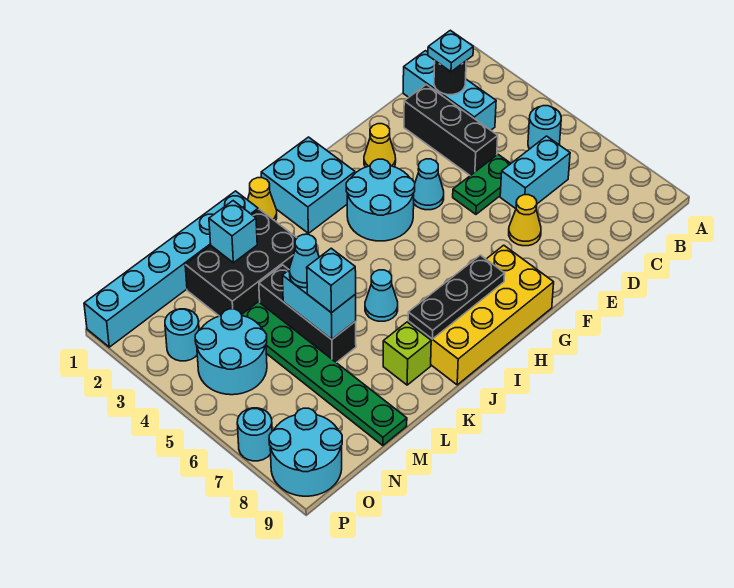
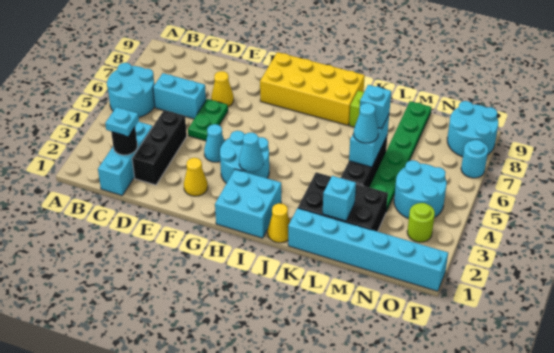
cyan round brick B5 level 1 -> cyan round brick A5:B6 level 1
green plate D5:E5 level 1 -> green plate E5:E6 level 1
black plate H8:J8 level 2 -> none
cyan cone J6 level 1 -> cyan cone H3 level 2
cyan round brick O3 level 1 -> lime round brick O3 level 1

